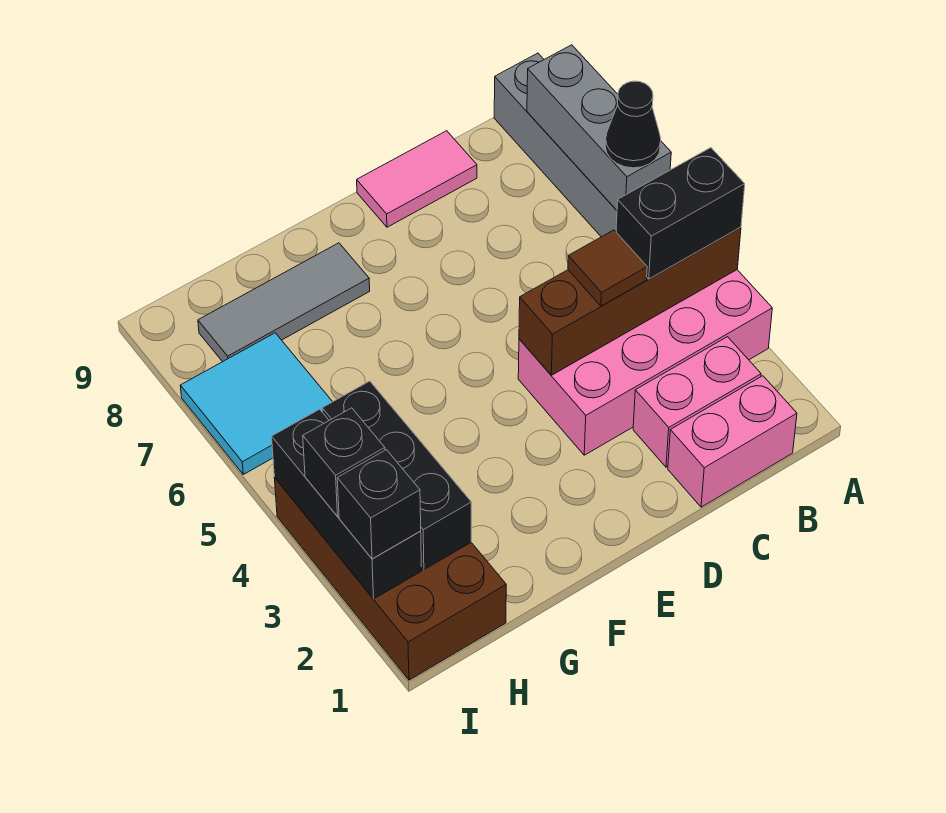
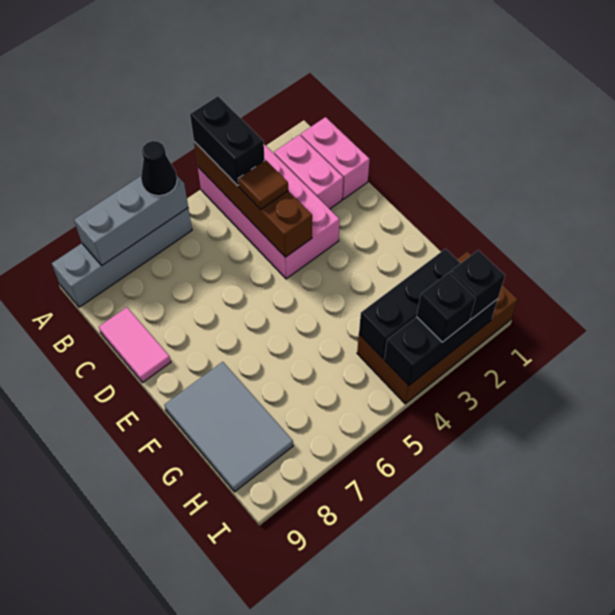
grey tile F8:H8 level 1 -> grey tile F8:H9 level 1
cyan tile H6:I7 level 1 -> none

